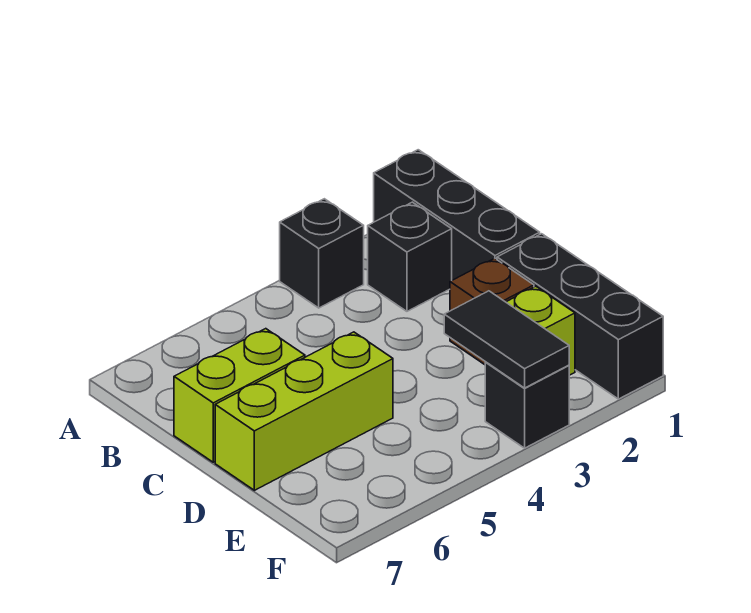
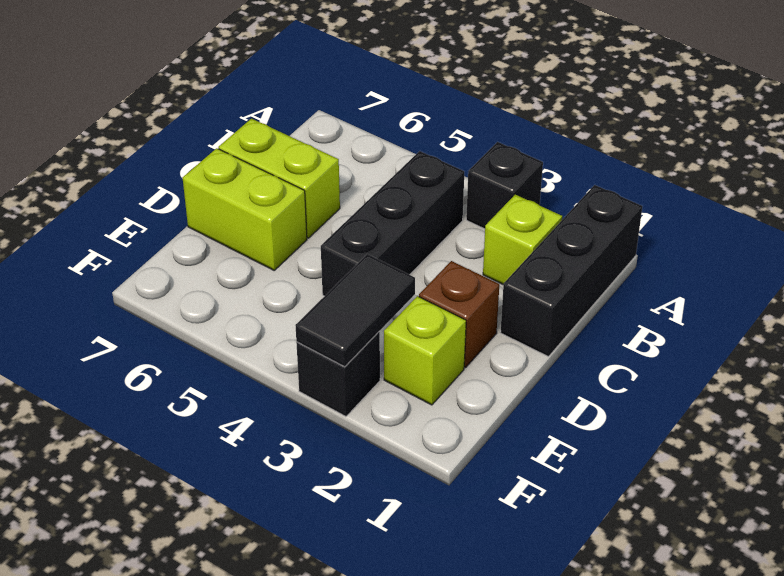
black brick B2 level 1 -> lime brick B2 level 1
black brick D1:F1 level 1 -> black brick B4:D4 level 1
lime brick D5:D7 level 1 -> lime brick D6:D7 level 1

